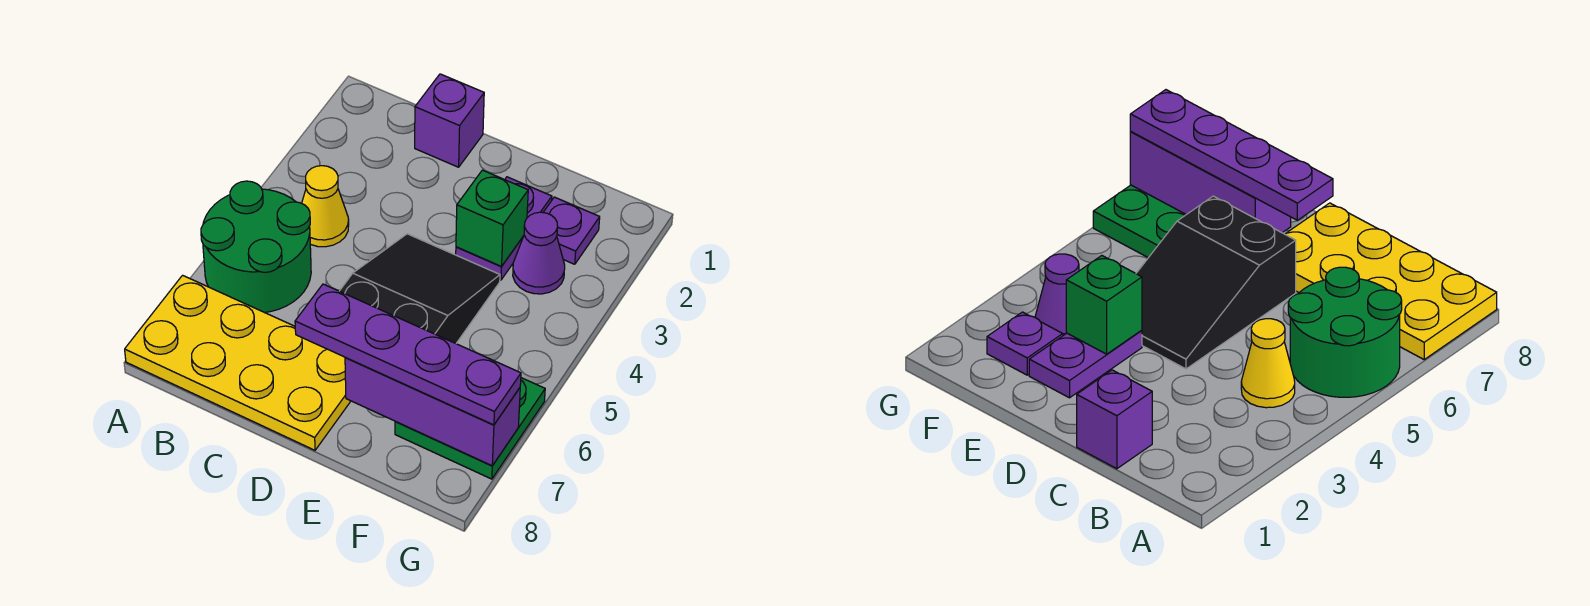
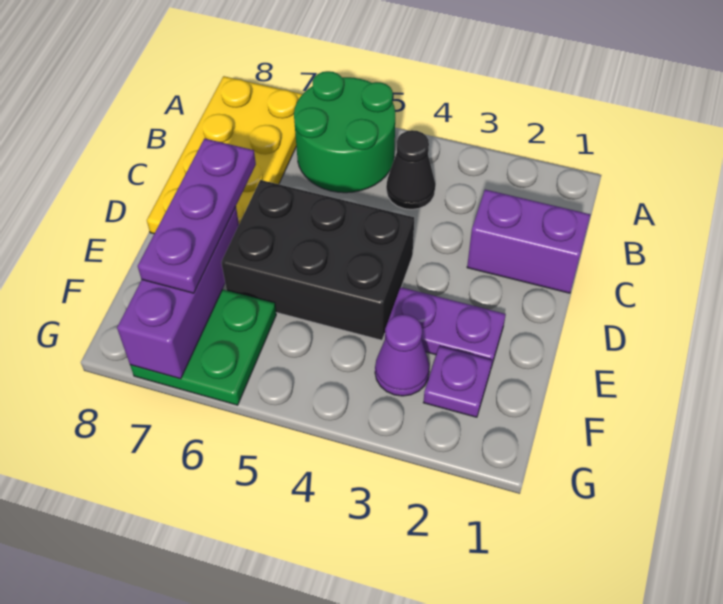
yellow cone B4 level 1 -> black cone B4 level 1
purple brick C1 level 1 -> purple brick C1:C2 level 1
black slope D4:E6 level 1 top 6 -> black brick D4:E6 level 1
purple plate D7:G7 level 3 -> purple plate D7:F7 level 3
green brick E3 level 2 -> none

